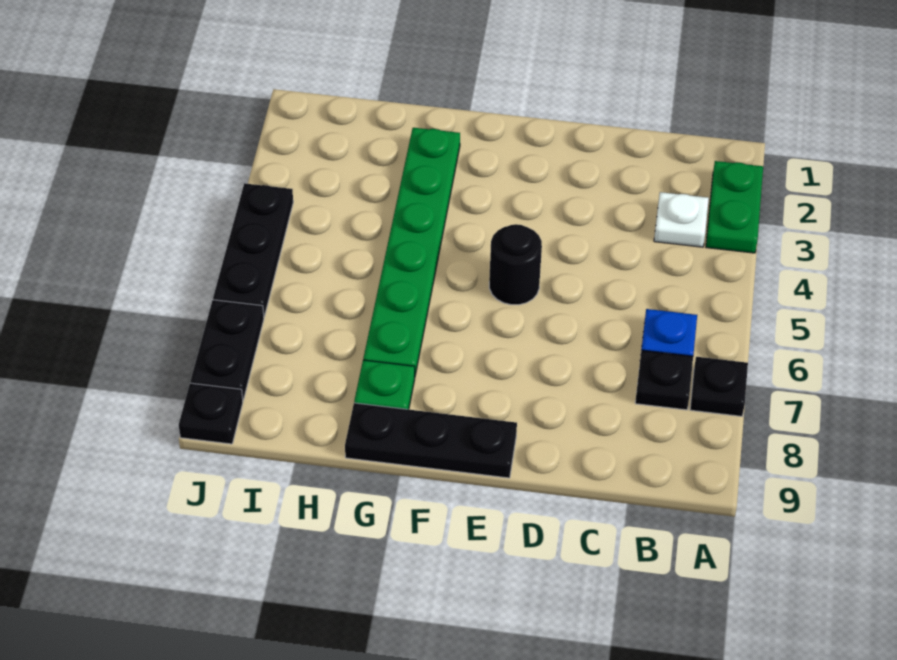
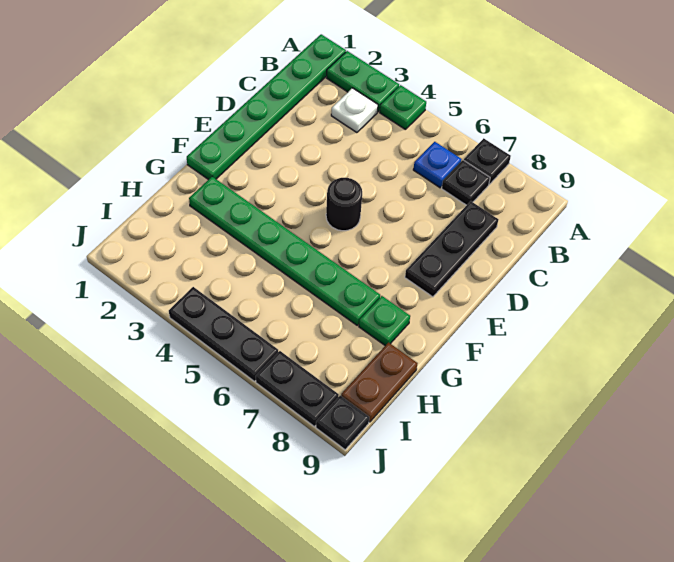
none -> green plate A1:F1 level 1
none -> green plate A4 level 1
black plate E9:G9 level 1 -> black plate C8:E8 level 1
none -> brown plate H9:I9 level 1

